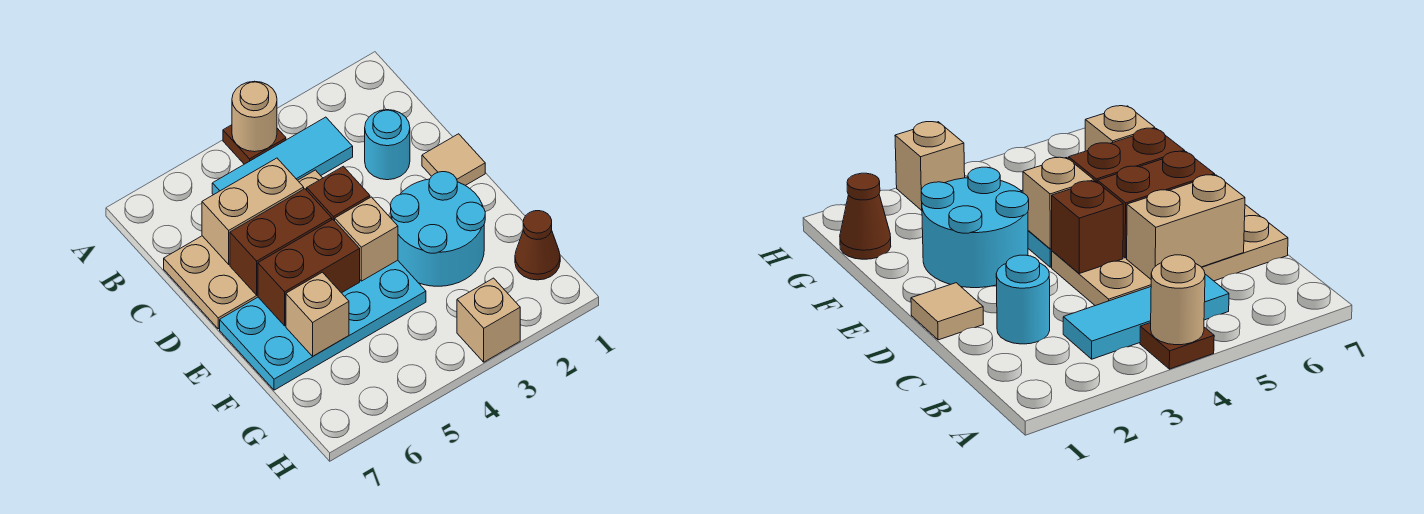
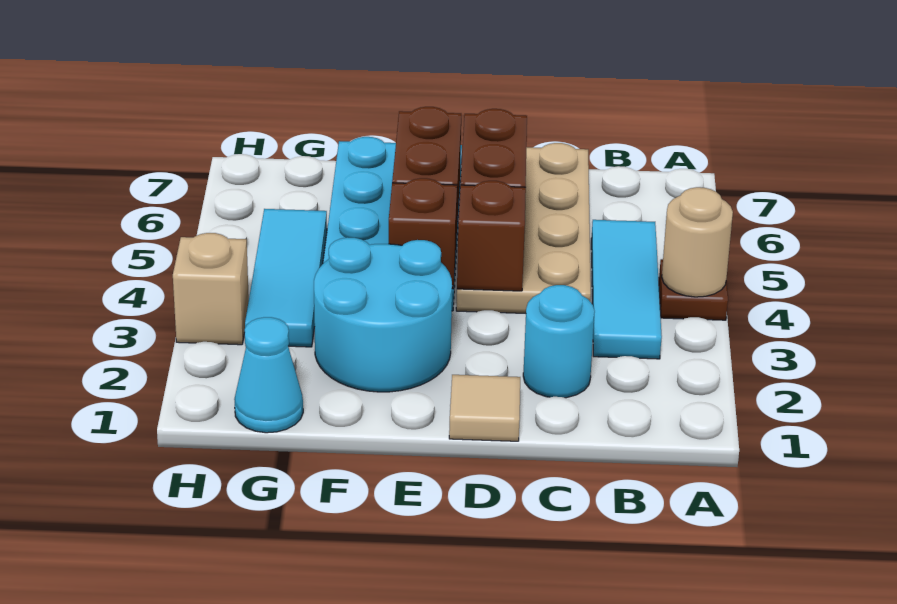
tan brick C5:C6 level 2 -> none
tan brick E4 level 2 -> brown brick E4 level 2
tan brick F6 level 2 -> none
brown cone G1 level 1 -> cyan cone G1 level 1
none -> cyan tile G3:G5 level 1

